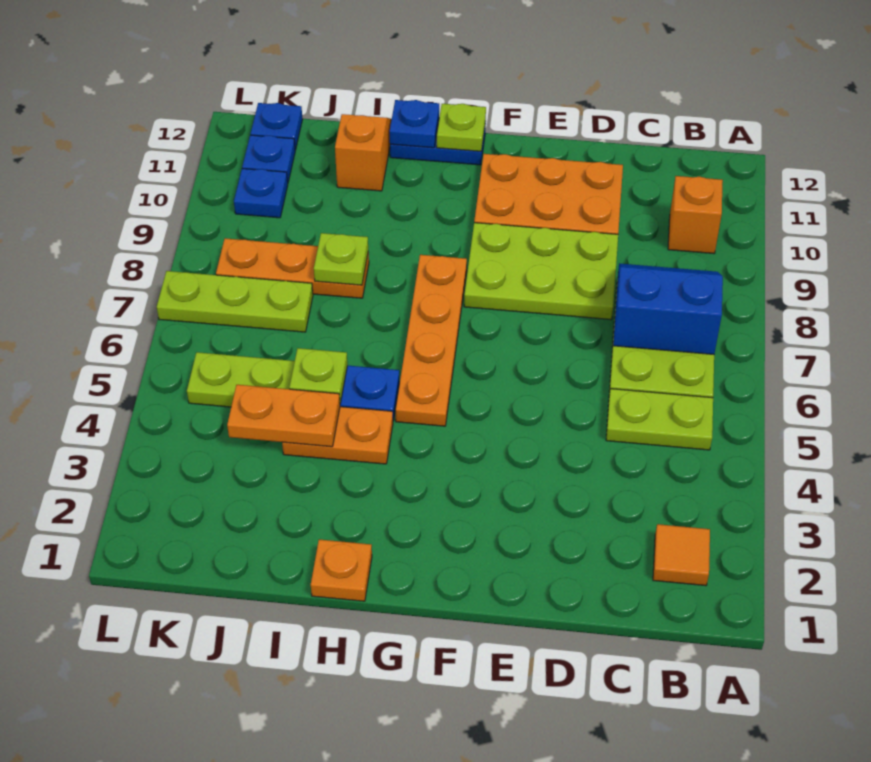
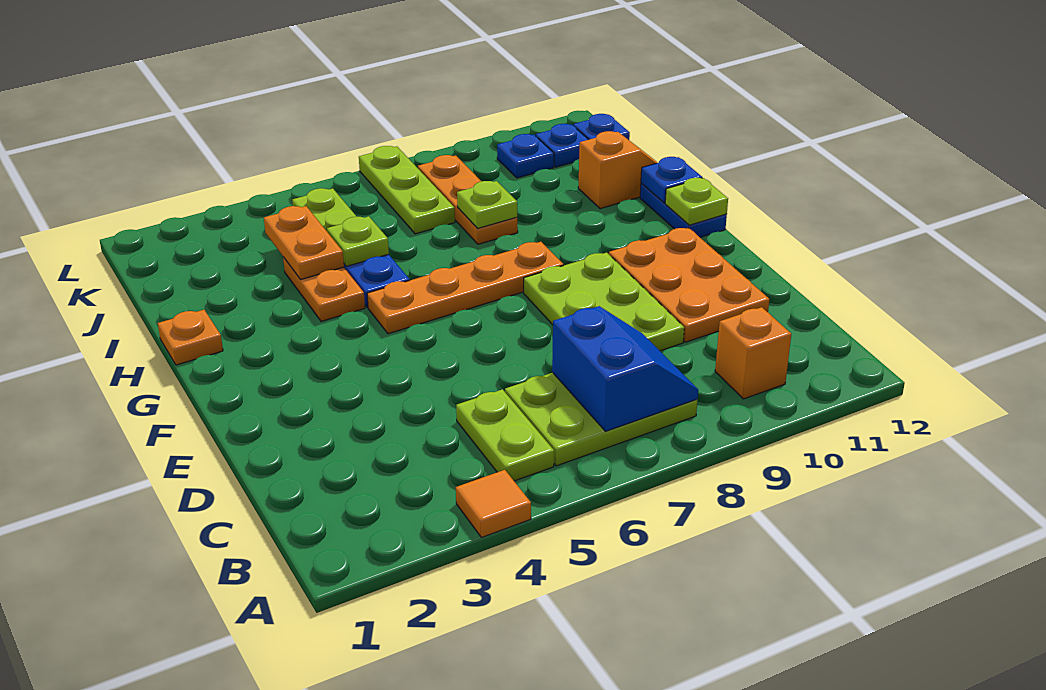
orange tile B2 level 1 -> orange tile A4 level 1

